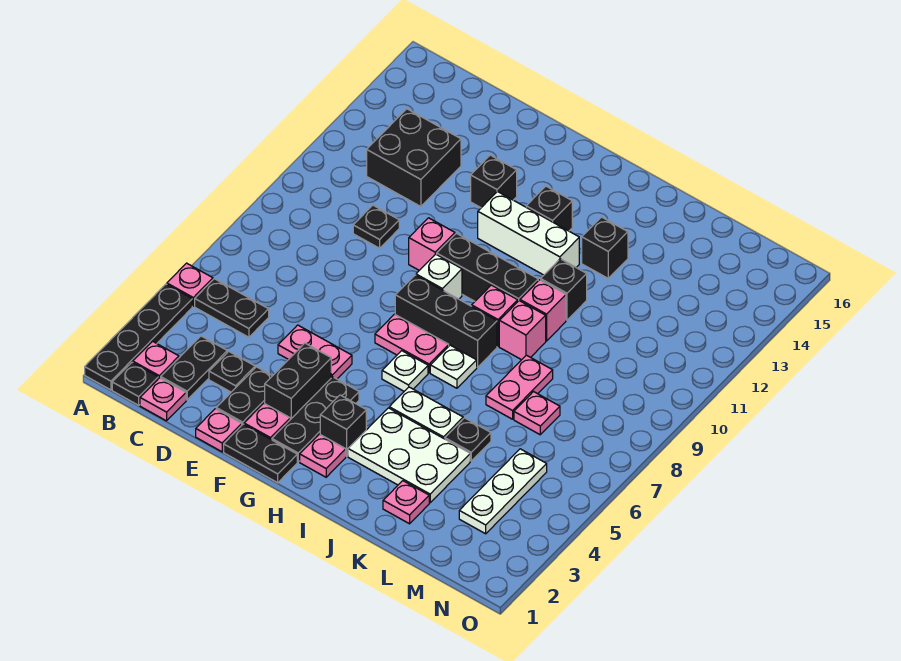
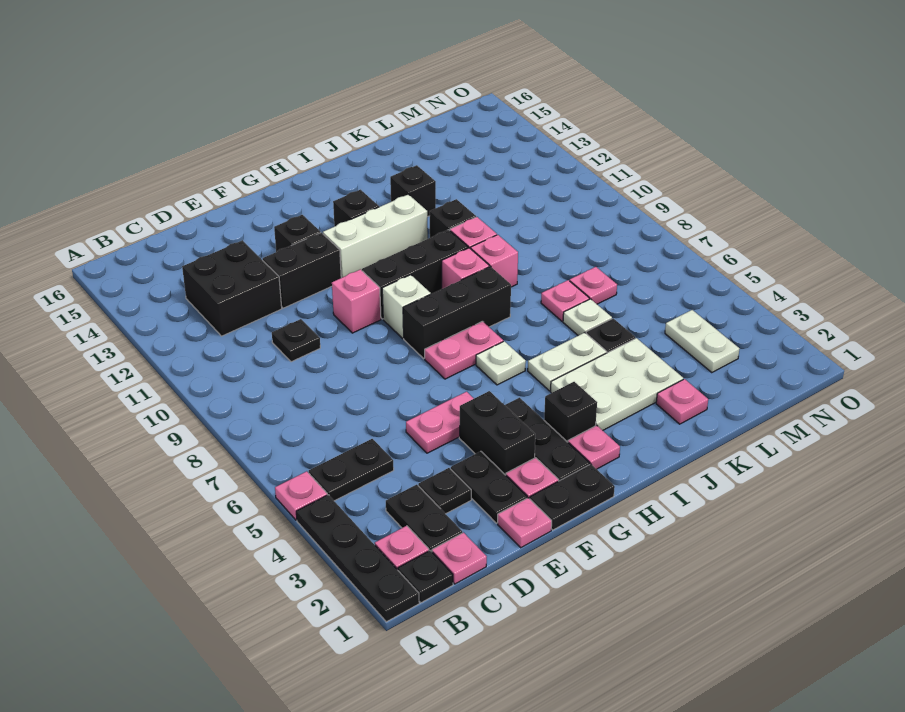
none -> black brick E12:F12 level 1
white plate I7 level 1 -> white plate K6 level 1
pink plate K7:K8 level 1 -> pink plate K7 level 1
white plate M3:M5 level 1 -> white plate M3:M4 level 1

